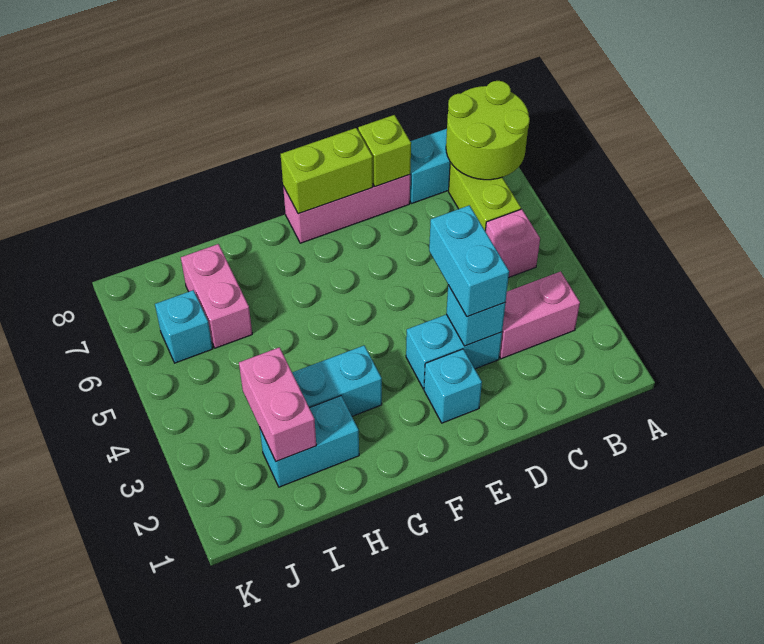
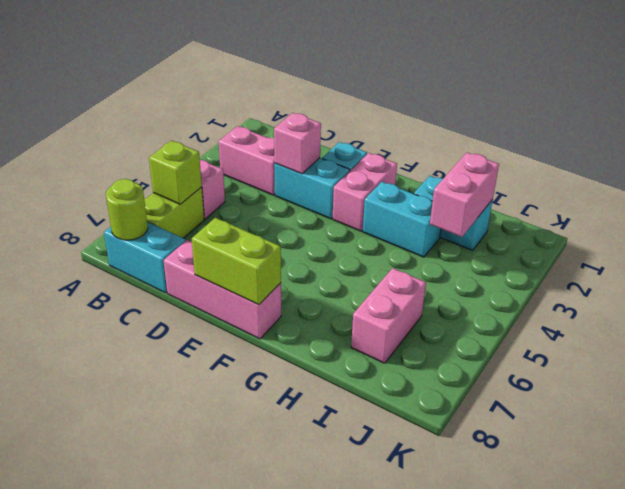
lime round brick A7:B8 level 2 -> lime round brick B8 level 2
cyan brick D3 level 2 -> pink brick D3 level 2
cyan brick D3:D4 level 3 -> none
lime brick D8 level 2 -> lime brick B6 level 2
none -> pink brick F2:F3 level 1
cyan brick J6 level 1 -> none

